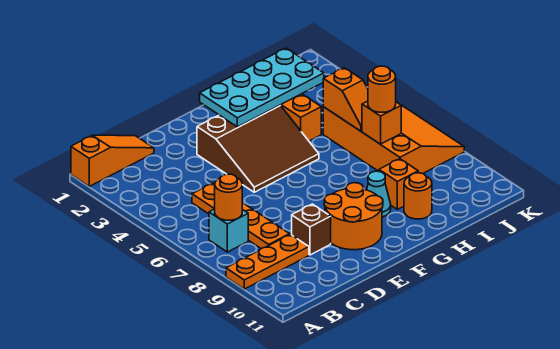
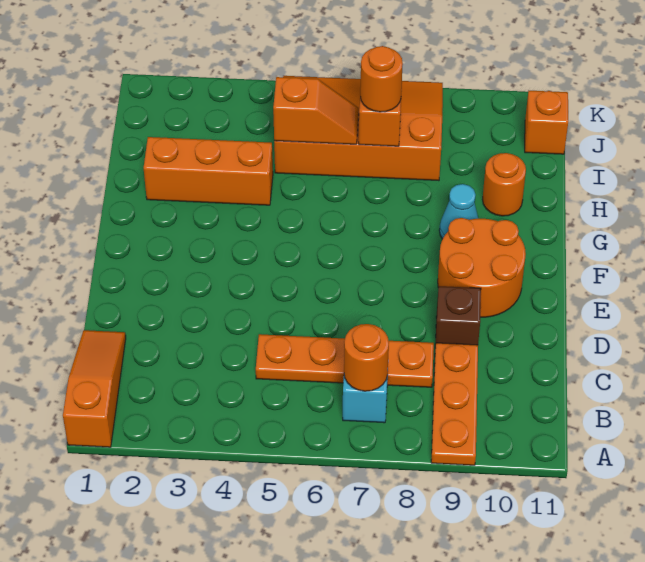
brown slope E3:G5 level 1 top 3 -> none
cyan plate F2:I3 level 2 -> none
orange brick H9 level 1 -> orange brick J11 level 1

